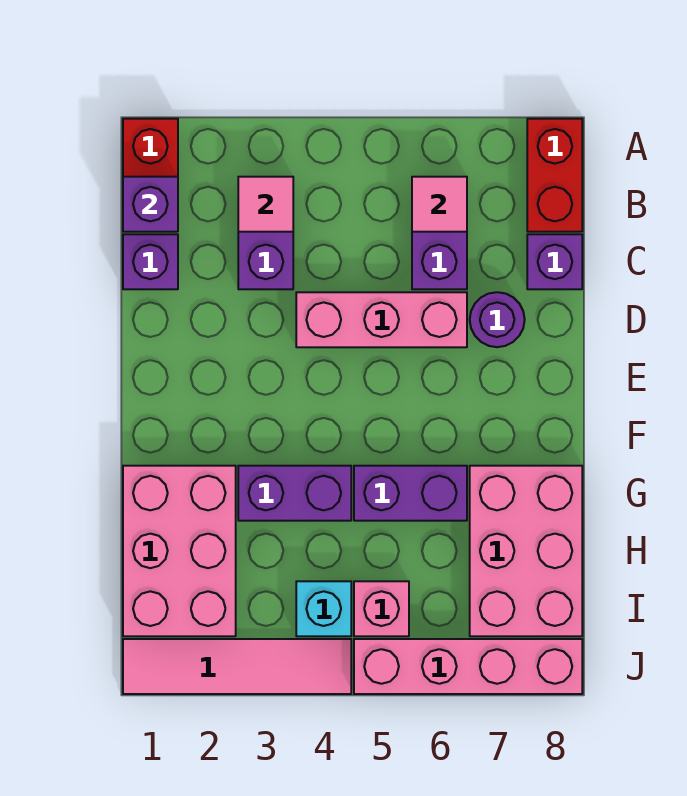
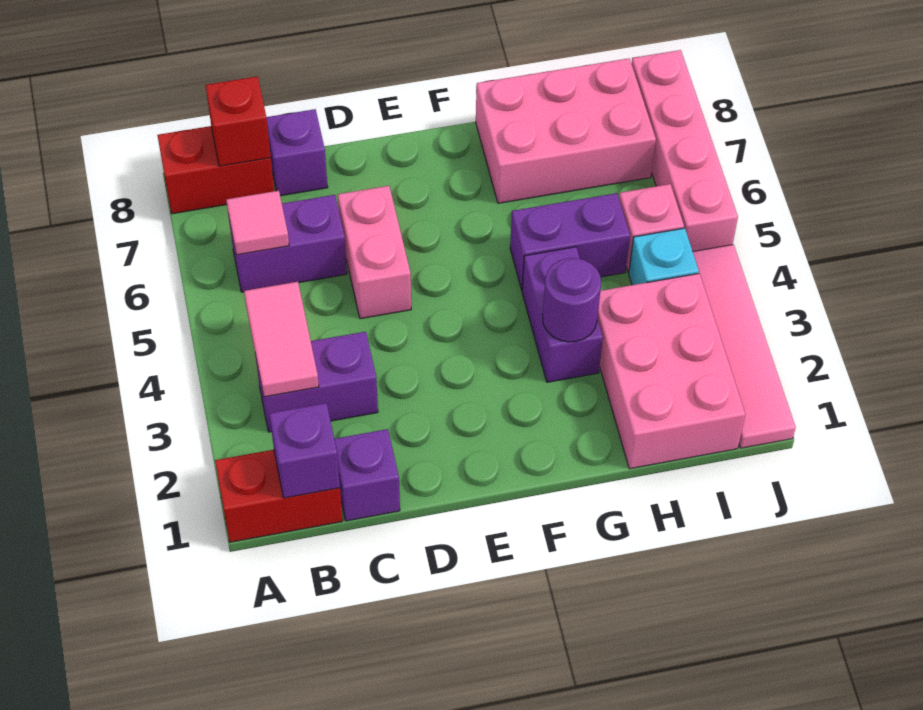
pink tile B3 level 2 -> pink tile B3:B4 level 2
none -> red brick B8 level 2
pink brick D4:D6 level 1 -> pink brick D5:D6 level 1
purple round brick D7 level 1 -> purple round brick G3 level 2
pink brick G1:I2 level 1 -> pink brick H1:I3 level 1
purple brick G5:G6 level 1 -> purple brick G5:H5 level 1

